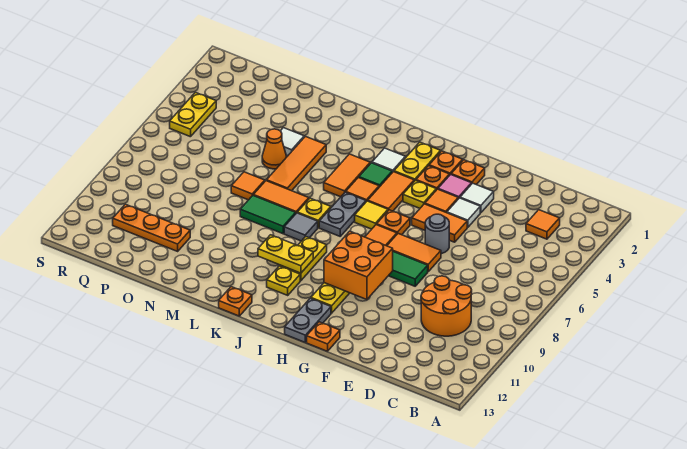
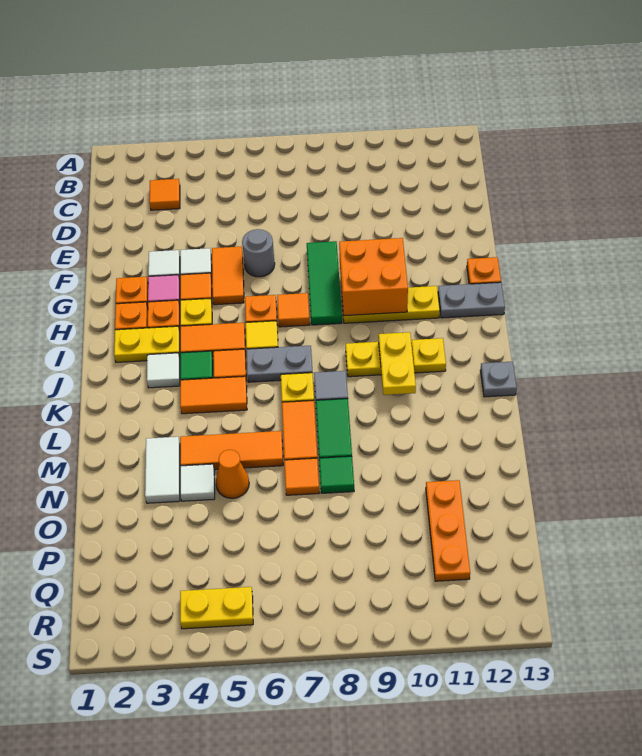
orange round brick C9:D10 level 1 -> none
orange tile F7:G7 level 1 -> none
orange plate K13 level 1 -> grey plate K13 level 1
none -> white tile M3:N3 level 1
none -> green tile N8 level 1

